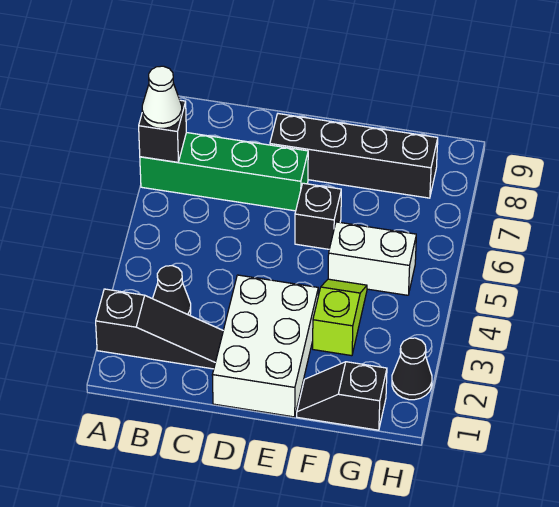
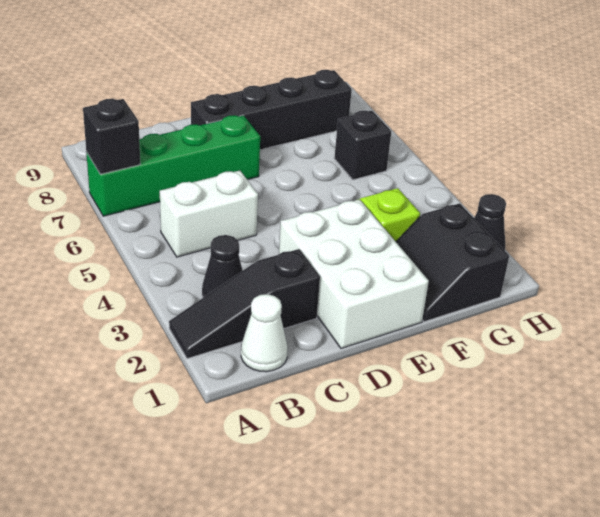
black slope A2:C2 level 1 top A -> black slope A2:C2 level 1 top C
white cone A7 level 3 -> white cone B1 level 1
black brick E6 level 1 -> black brick G6 level 1
black slope F1:G1 level 1 top G -> black slope F1:G2 level 1 top G
white brick F5:G5 level 1 -> white brick B5:C5 level 1

